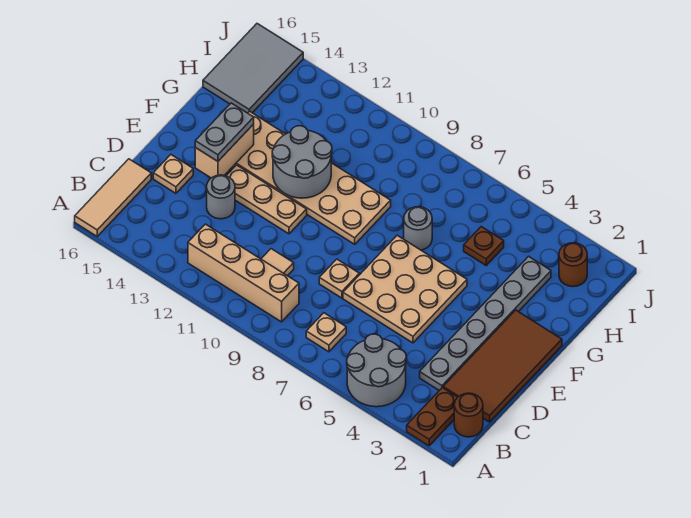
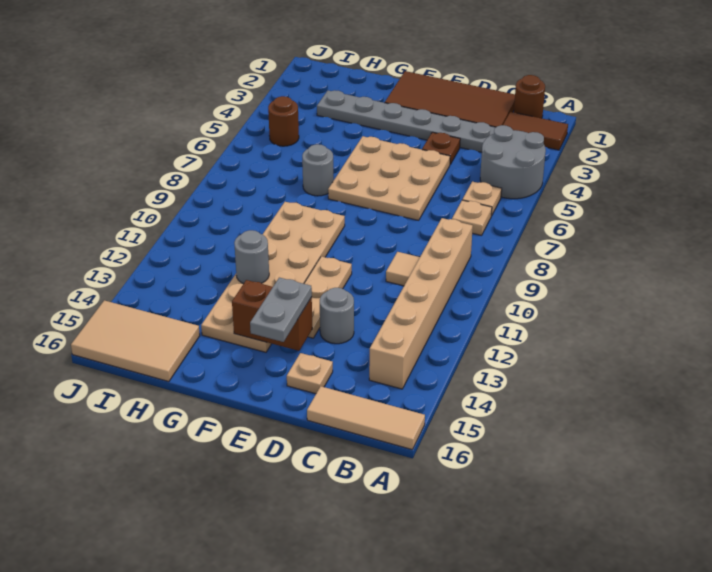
brown plate A2:B2 level 1 -> brown tile A2:B2 level 1
tan brick B9:B12 level 1 -> tan brick B9:B14 level 1
tan plate D8 level 1 -> tan plate B6 level 1
tan brick E14:F14 level 2 -> brown brick E14:F14 level 2
grey plate E14:F14 level 3 -> grey plate E14:E15 level 3
grey round brick F11:G12 level 2 -> grey round brick G12 level 2
brown plate H5 level 1 -> brown plate D4 level 1
grey tile H15:J16 level 1 -> tan tile H15:J16 level 1
brown round brick I2 level 1 -> brown round brick I5 level 1

